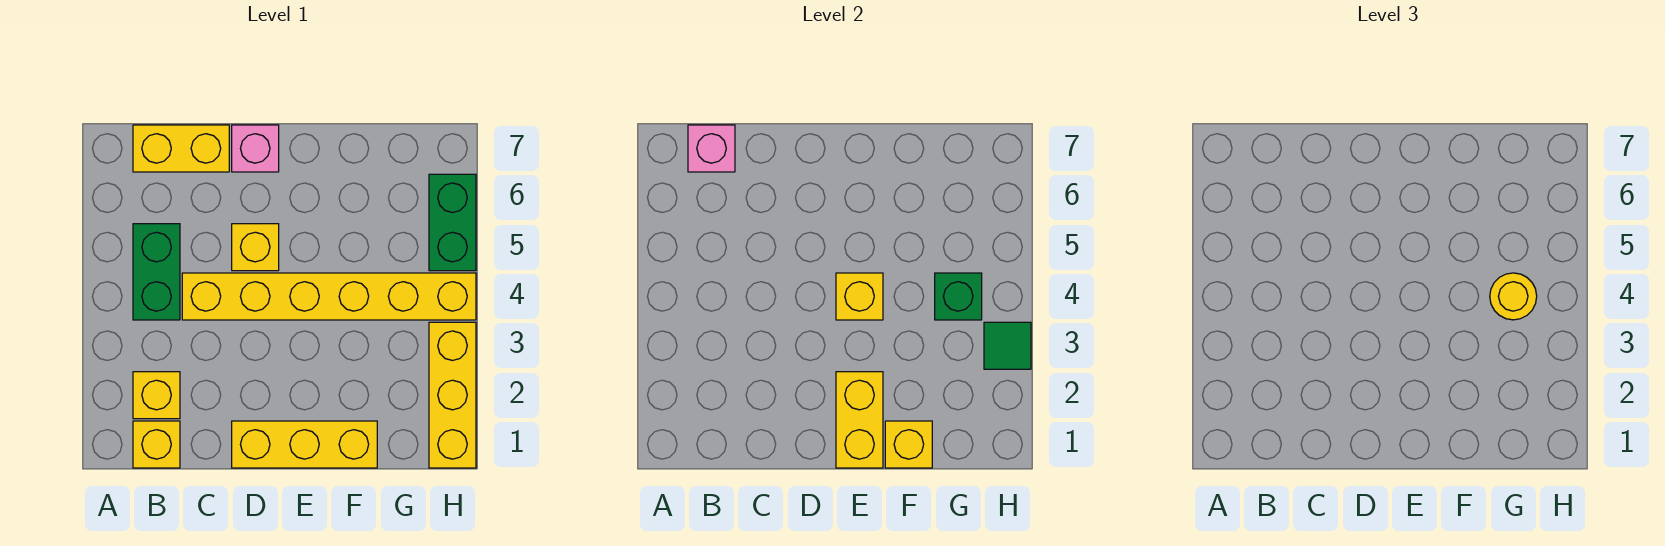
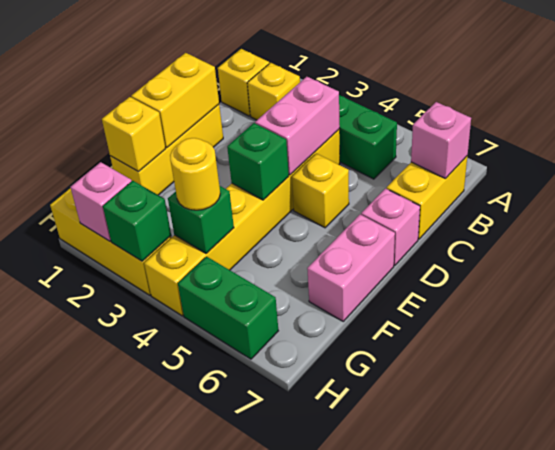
none -> pink brick C4:D4 level 2
yellow brick E1:E2 level 2 -> yellow brick D1:E1 level 2
yellow brick E4 level 2 -> green brick E4 level 2
none -> pink brick E7:F7 level 1
none -> pink brick H2 level 2
green tile H3 level 2 -> green brick H3 level 2

